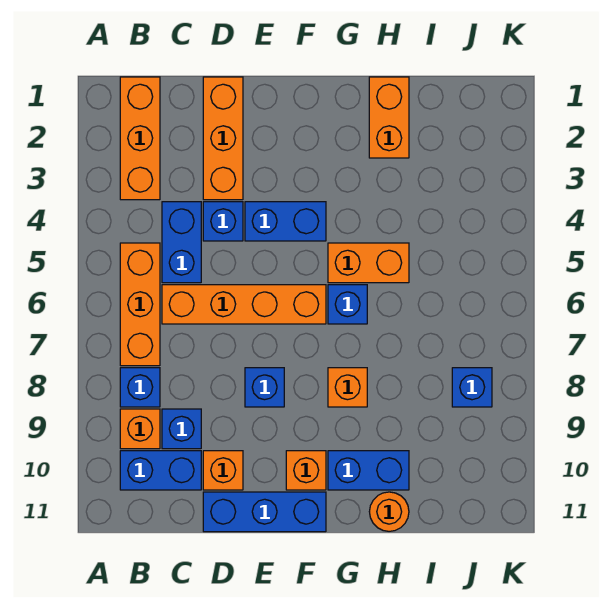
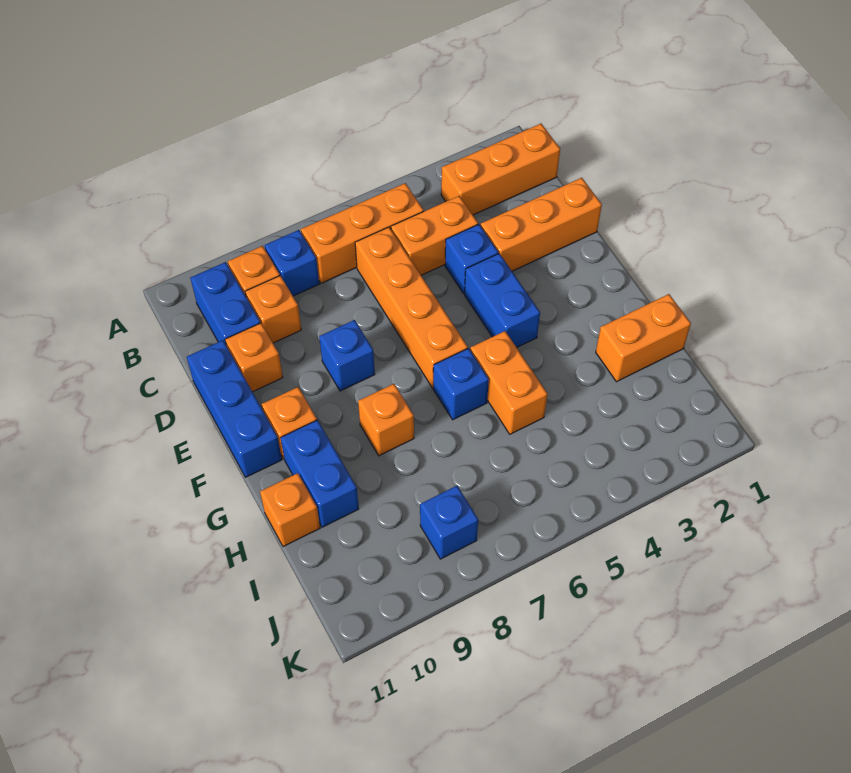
blue brick C4:C5 level 1 -> orange brick C4:C5 level 1
blue brick C9 level 1 -> orange brick C9 level 1
orange round brick H11 level 1 -> orange brick H11 level 1

